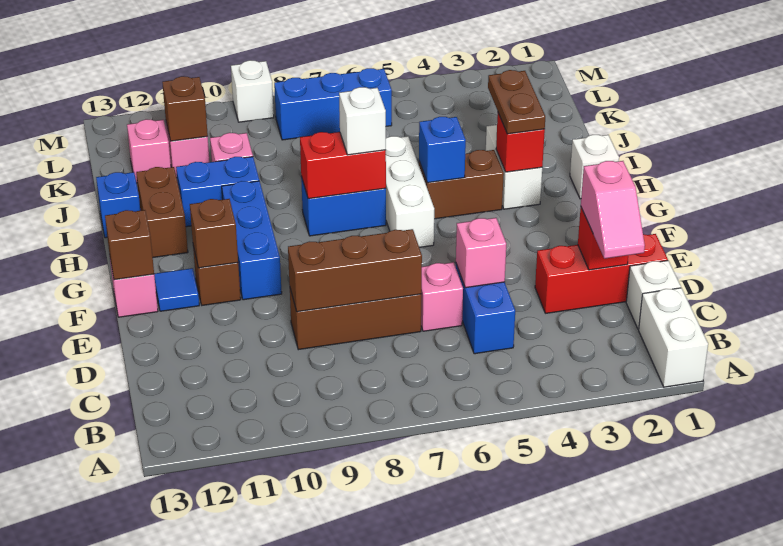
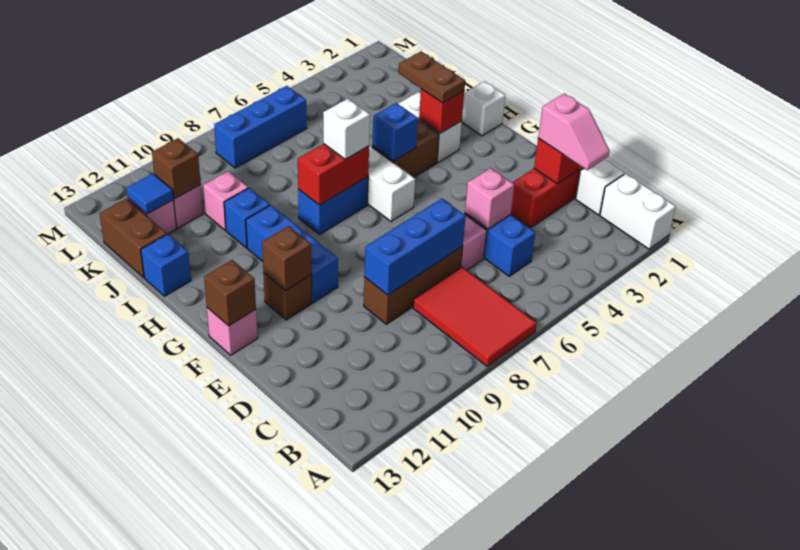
none -> red tile A7:C8 level 1
brown brick D7:D9 level 2 -> blue brick D7:D9 level 2
blue tile F12 level 1 -> blue tile K12 level 2
brown brick H12:I12 level 1 -> brown brick J13:K13 level 1
blue brick I10:I11 level 1 -> blue brick I10 level 1
white brick M9 level 1 -> none

